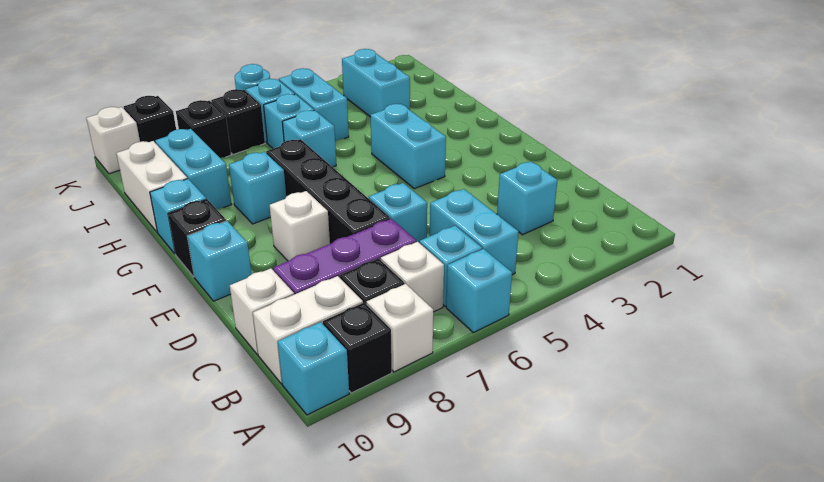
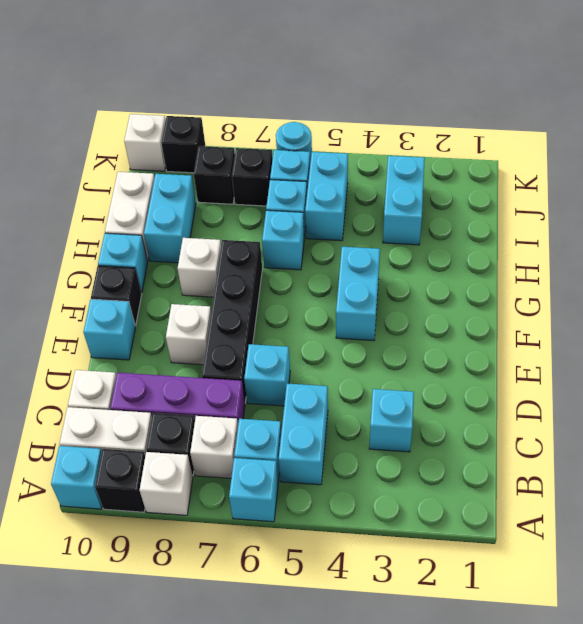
cyan brick G8 level 1 -> white brick G8 level 1

